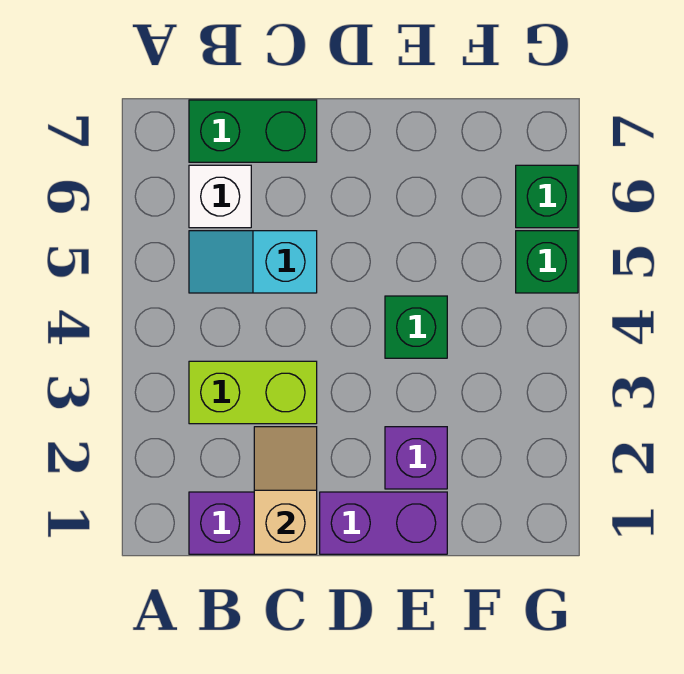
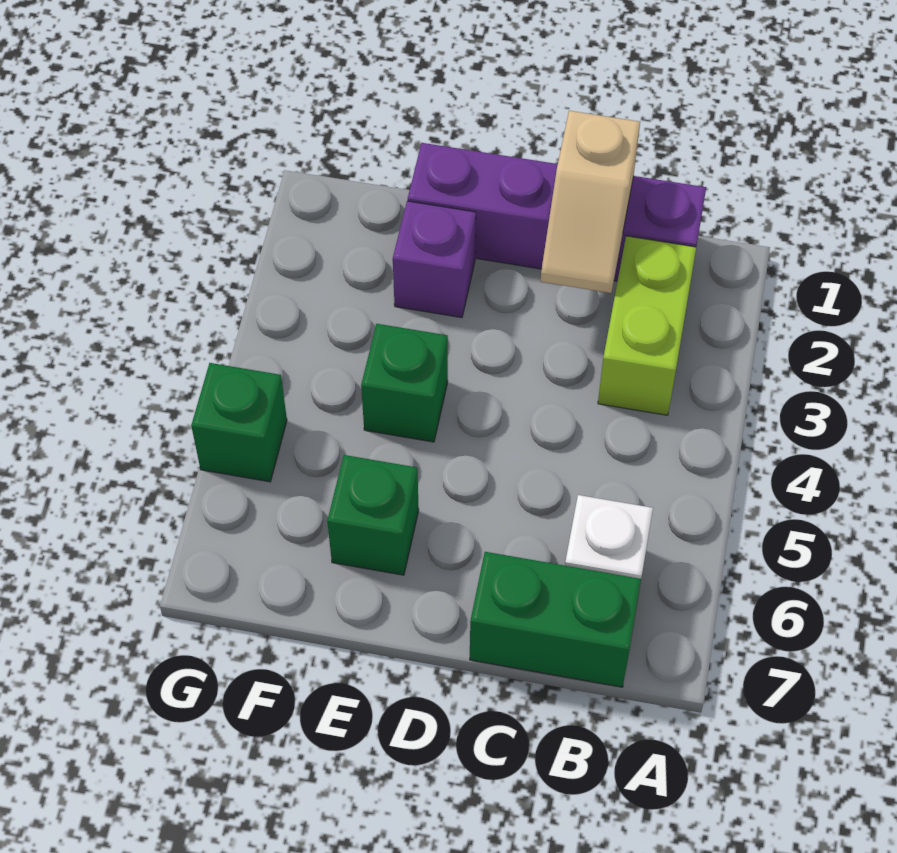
lime brick B3:C3 level 1 -> lime brick B2:B3 level 1
cyan slope B5:C5 level 1 top C -> none
green brick G6 level 1 -> green brick E6 level 1

